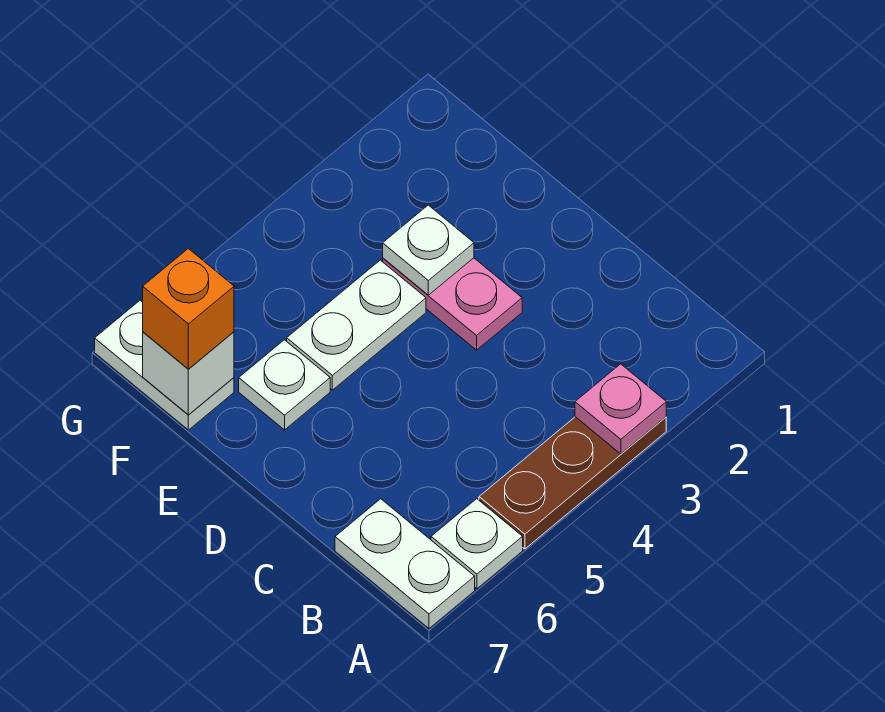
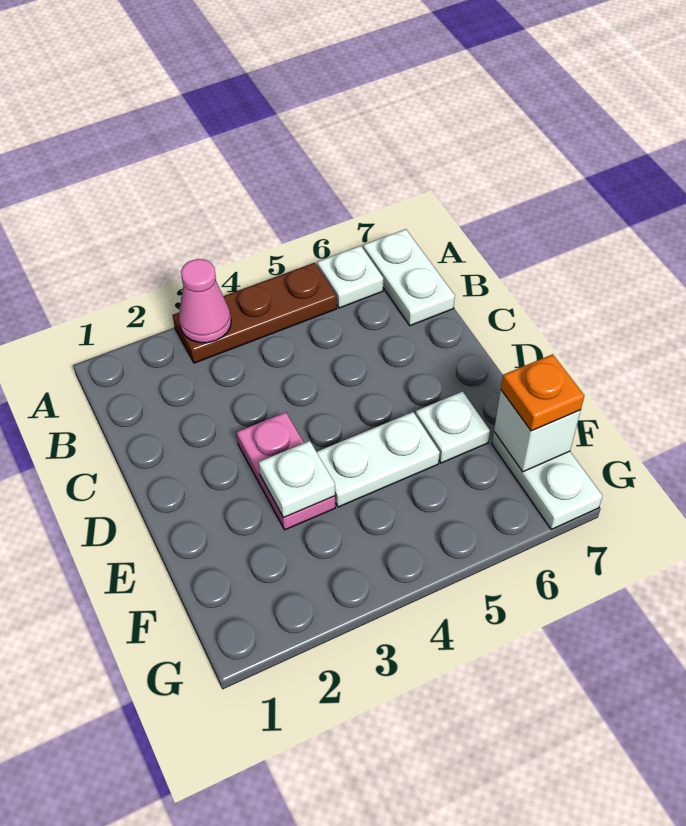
pink plate A3 level 2 -> pink cone A3 level 2
orange brick F7 level 3 -> orange plate F7 level 3

